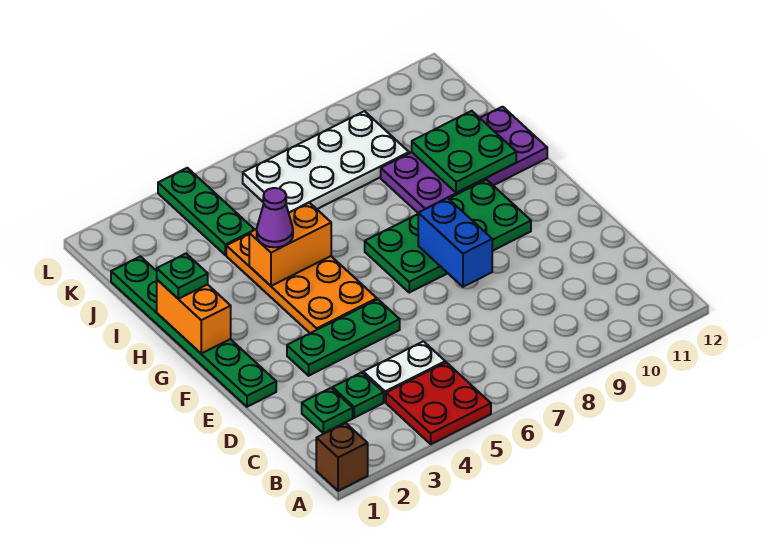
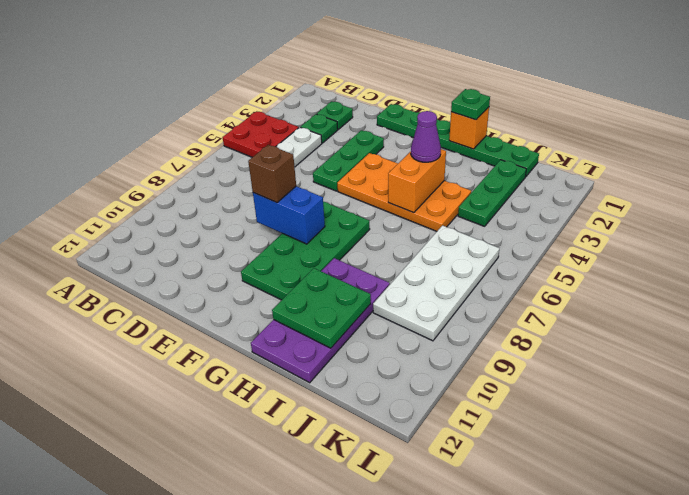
brown brick A1 level 1 -> brown brick E8 level 3
orange brick G1:H1 level 2 -> orange brick H1 level 2
green plate J4:L4 level 1 -> green plate J2:J4 level 1

